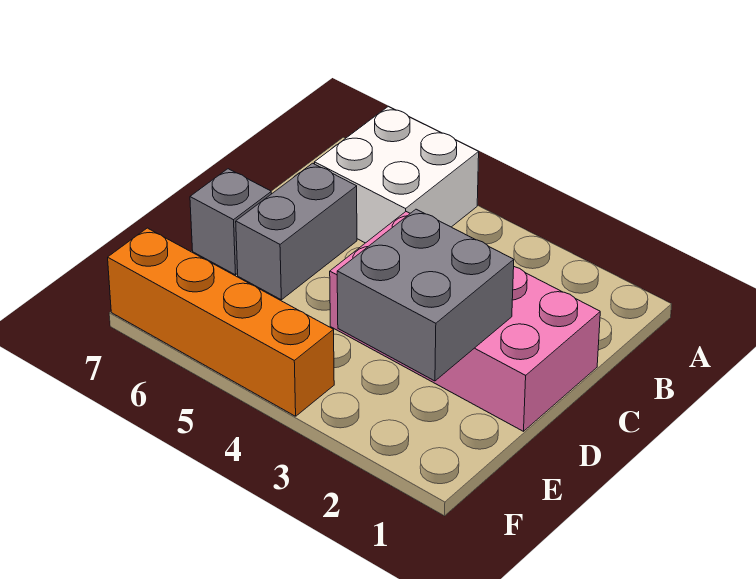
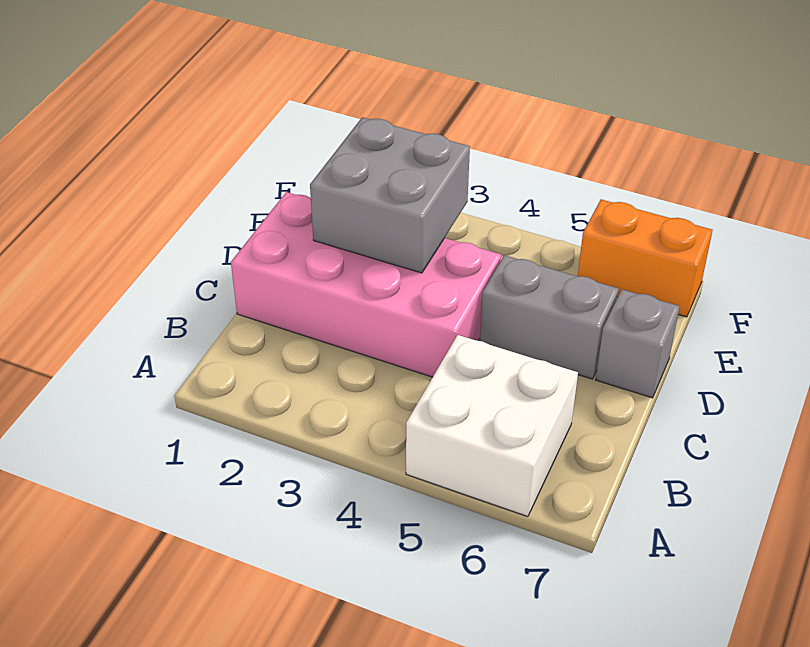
grey brick C6:D6 level 1 -> grey brick D5:D6 level 1
orange brick F4:F7 level 1 -> orange brick F6:F7 level 1

